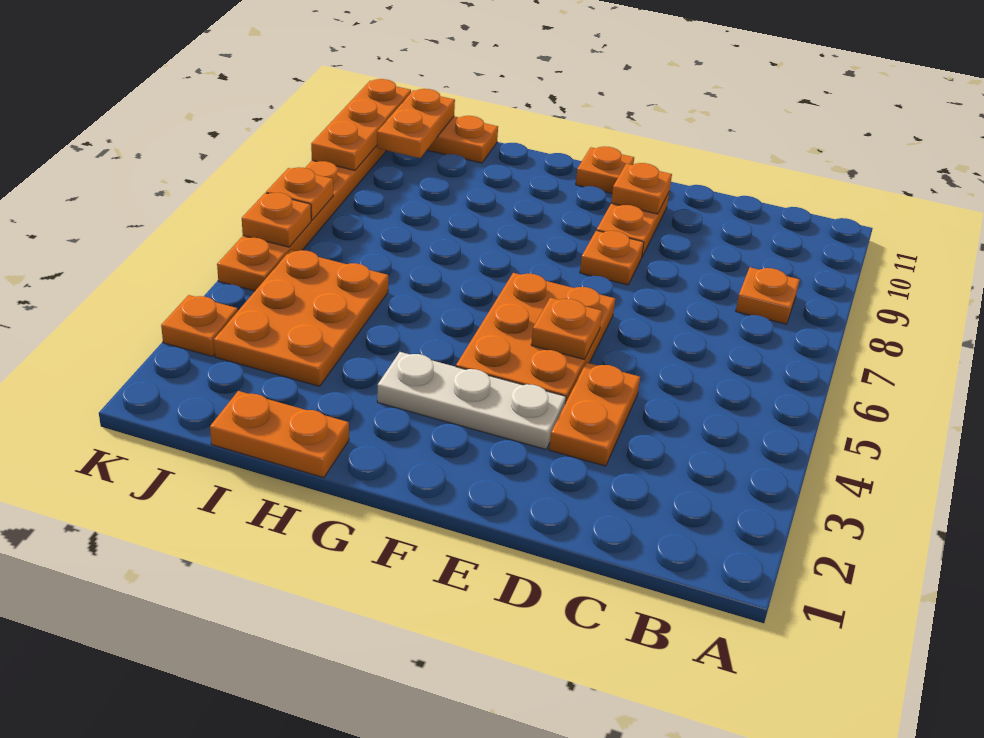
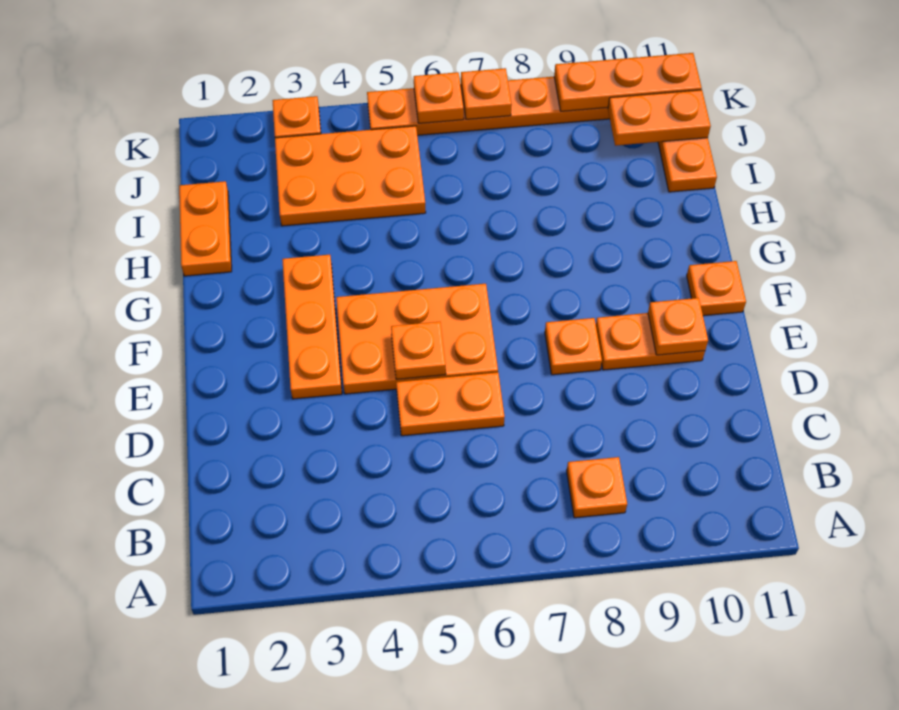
orange plate D3:D4 level 1 -> orange plate D5:D6 level 1
white plate E3:G3 level 1 -> orange plate E3:G3 level 1

